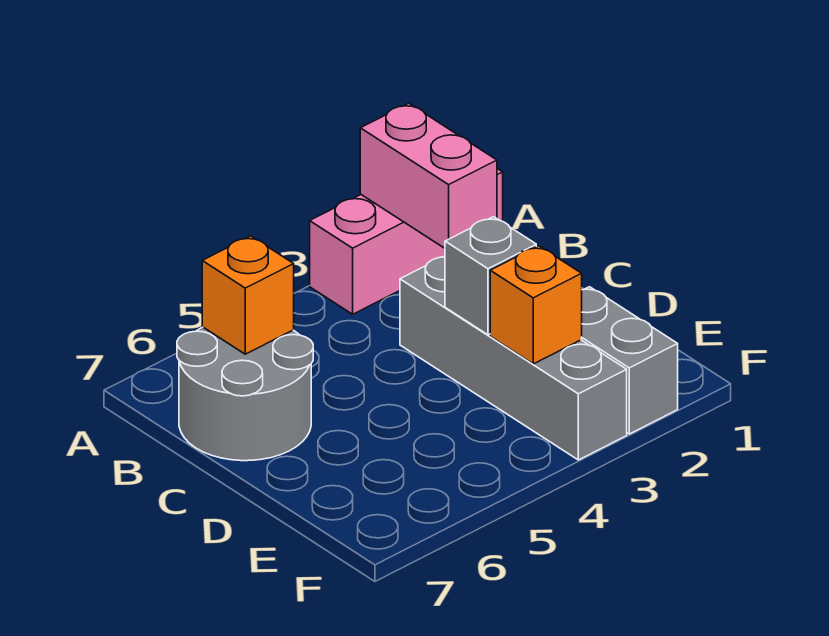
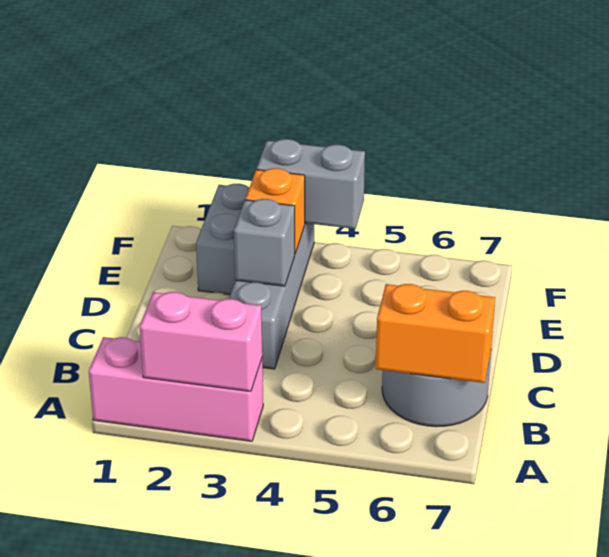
pink brick A2:B2 level 2 -> pink brick A2:A3 level 2
orange brick B6 level 2 -> orange brick B6:B7 level 2
none -> grey brick F3:F4 level 2

